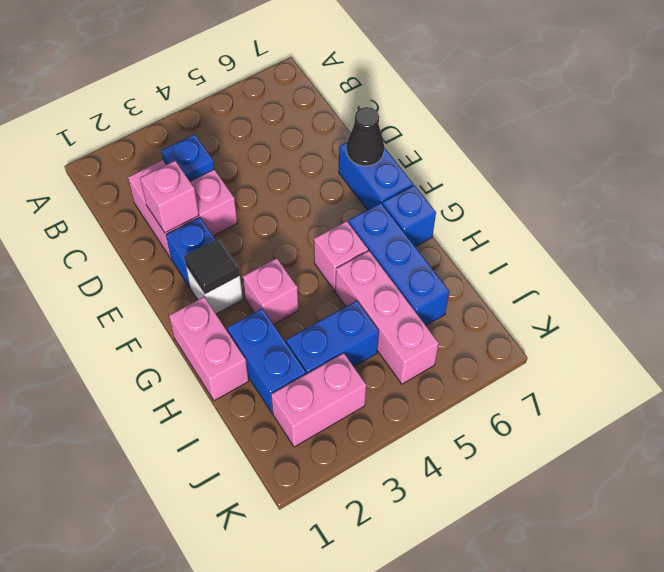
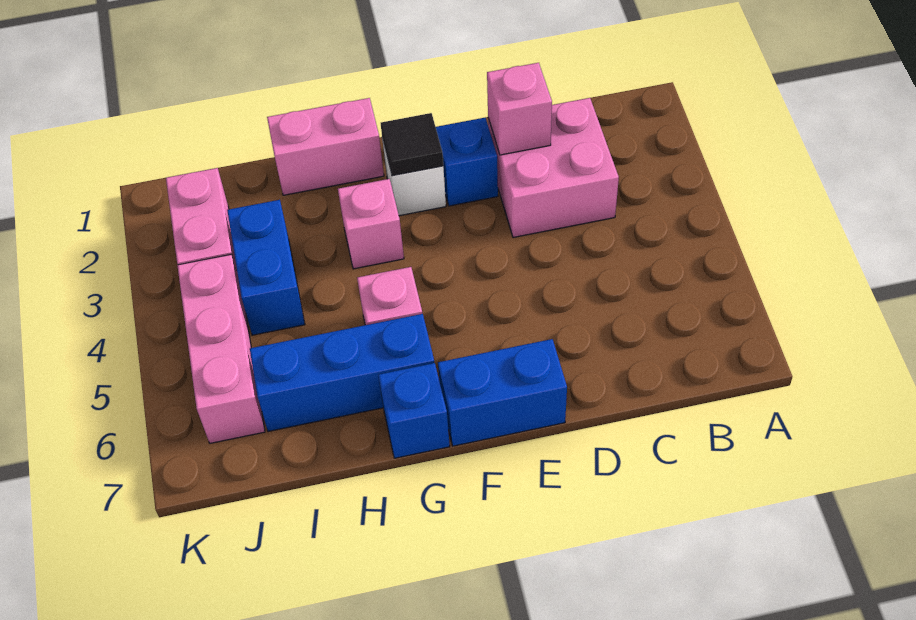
blue plate C3 level 2 -> none
black cone E7 level 2 -> none
blue brick H2:I2 level 1 -> none
pink brick H5:J5 level 1 -> pink brick J4:J6 level 1

